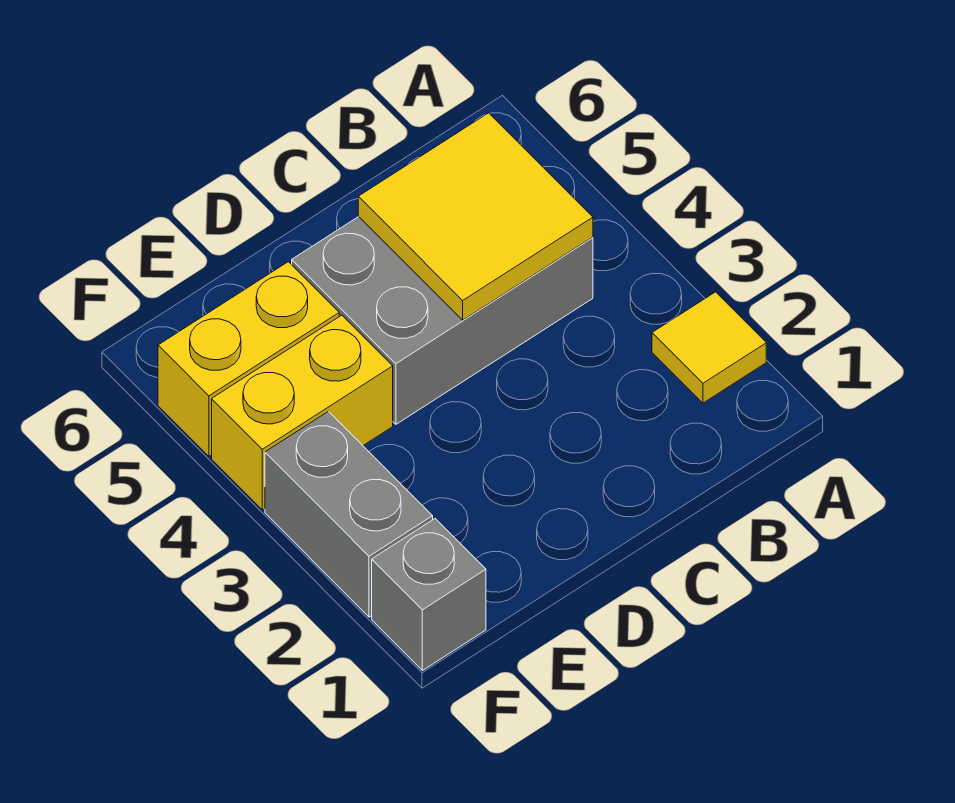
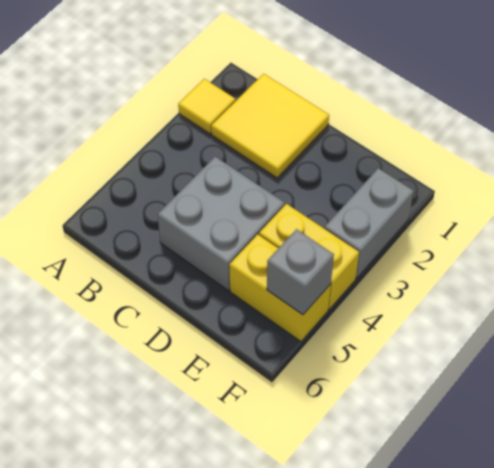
grey brick B4:D5 level 1 -> grey brick C4:D5 level 1
yellow tile B4:C5 level 2 -> yellow tile B1:C2 level 1
grey brick F1 level 1 -> grey brick F5 level 2

